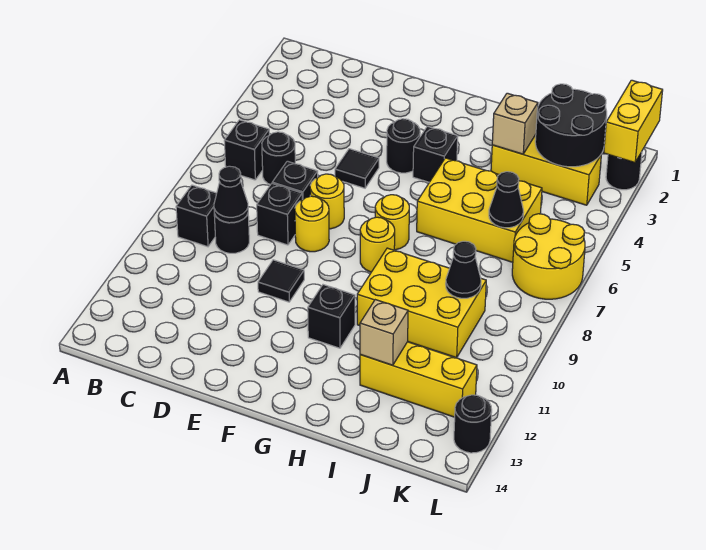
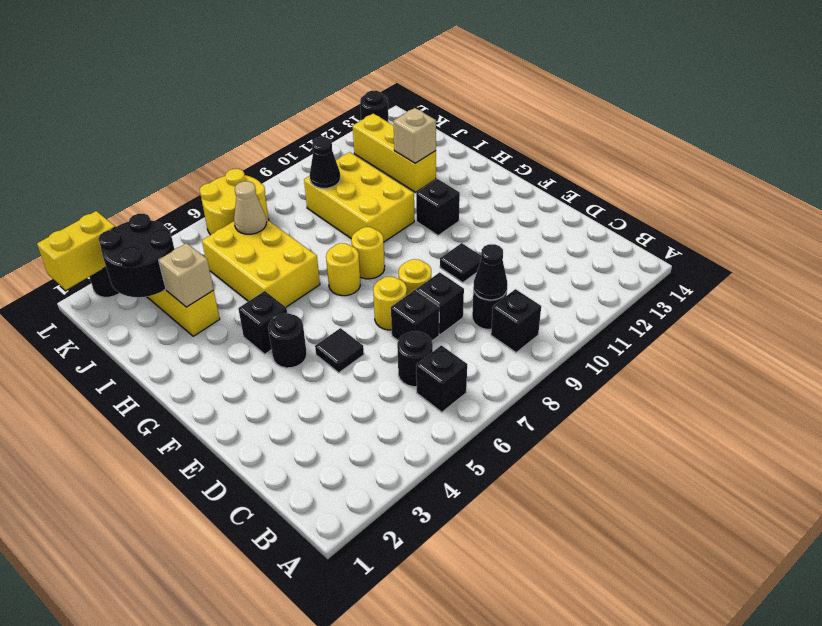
black cone J6 level 2 -> tan cone J6 level 2

